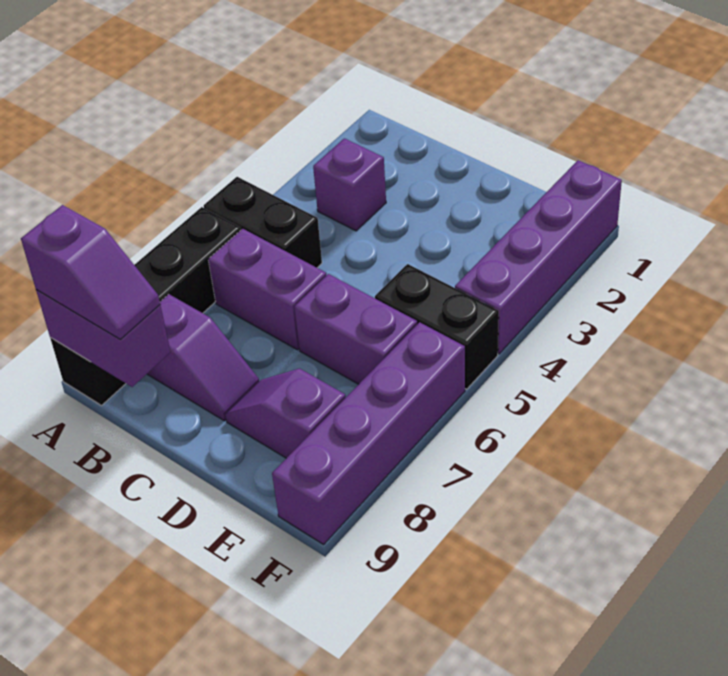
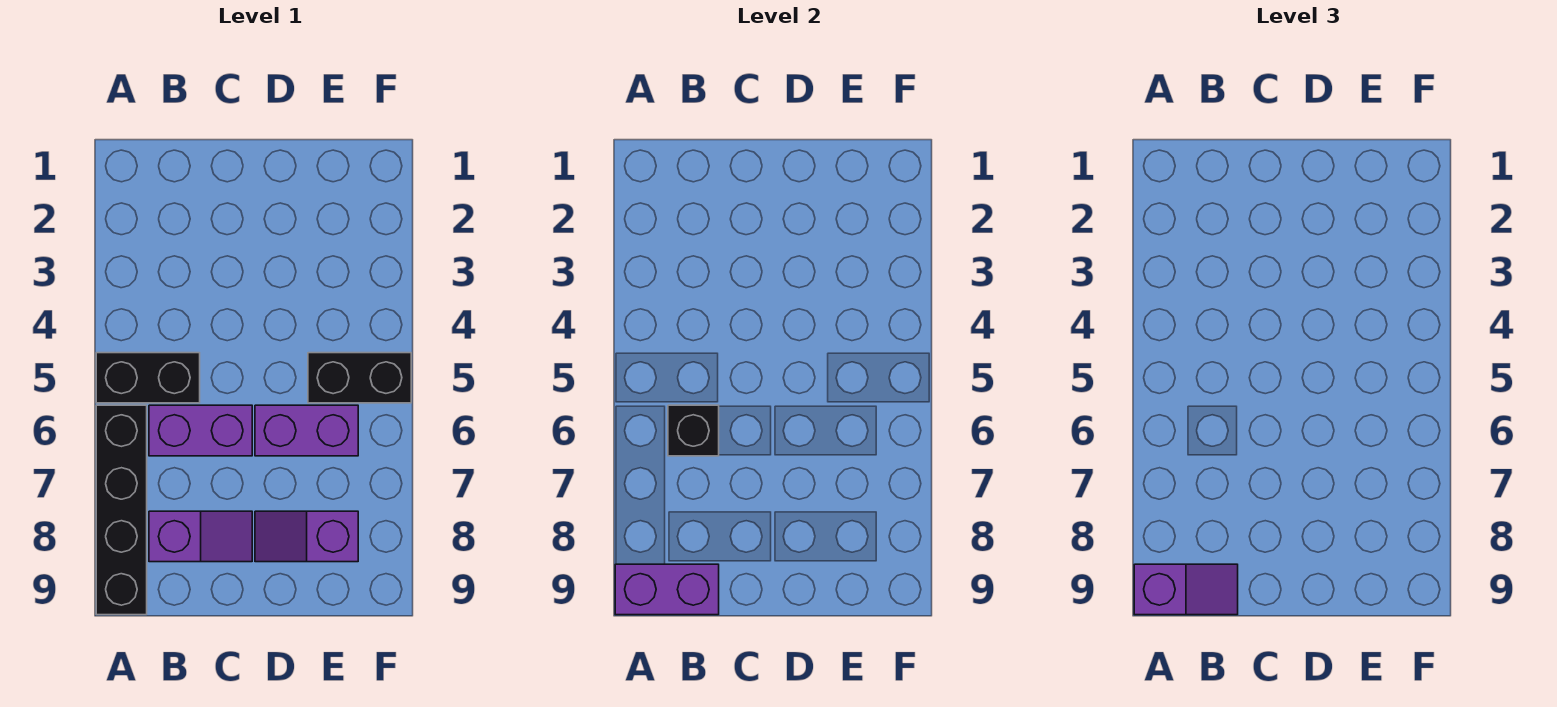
purple brick B3 level 1 -> none
none -> black brick B6 level 2
purple brick F1:F4 level 1 -> none
purple brick F6:F9 level 1 -> none

